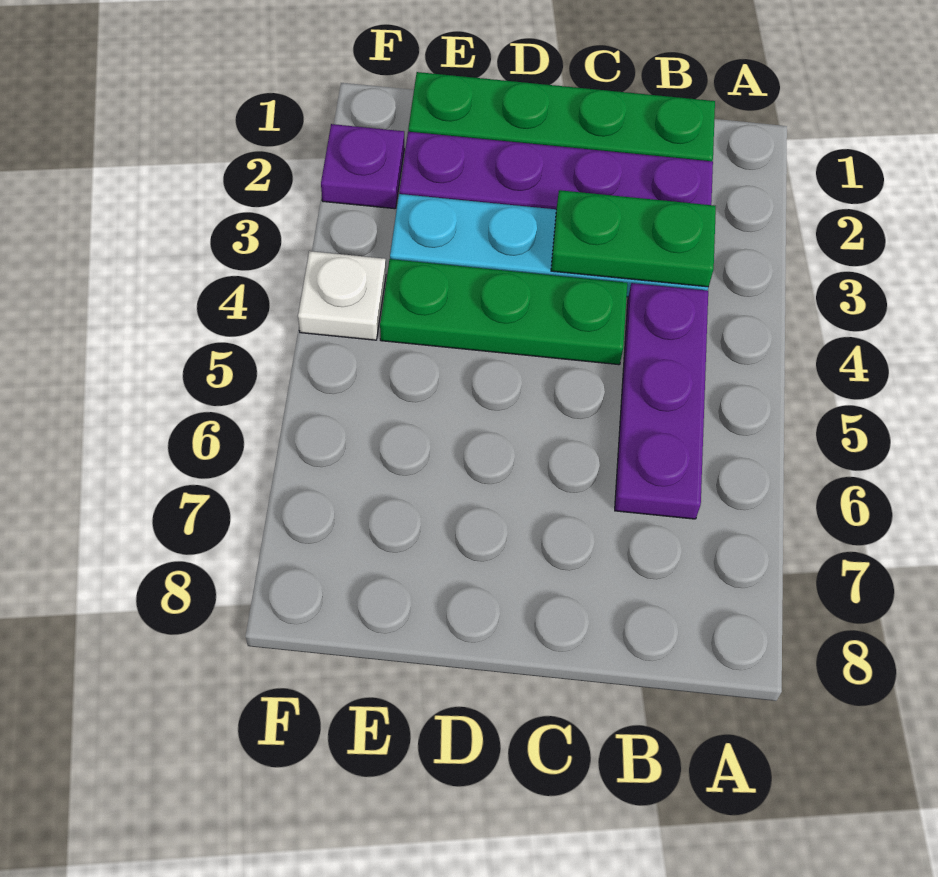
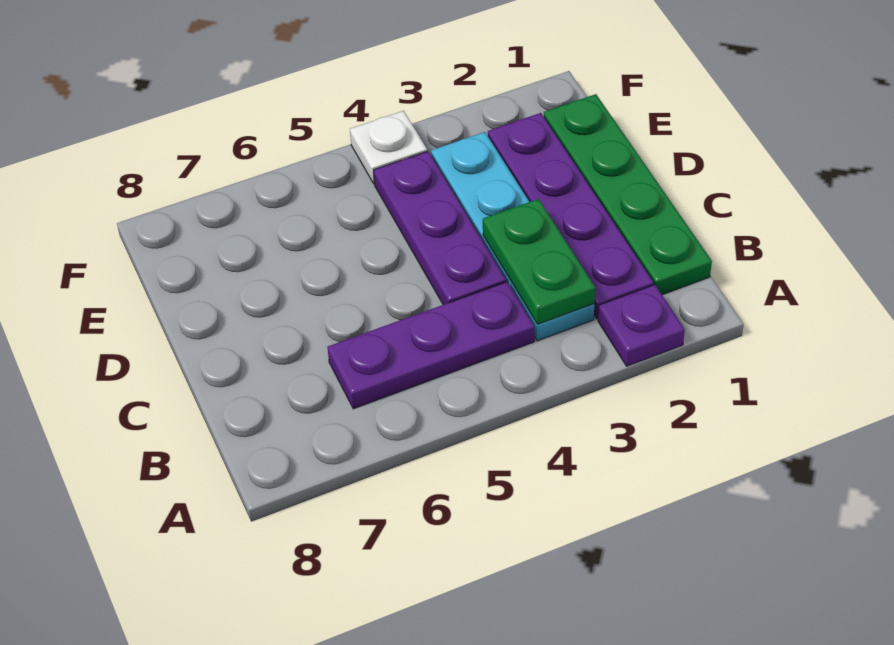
green plate C4:E4 level 1 -> purple plate C4:E4 level 1
purple plate F2 level 1 -> purple plate A2 level 1

